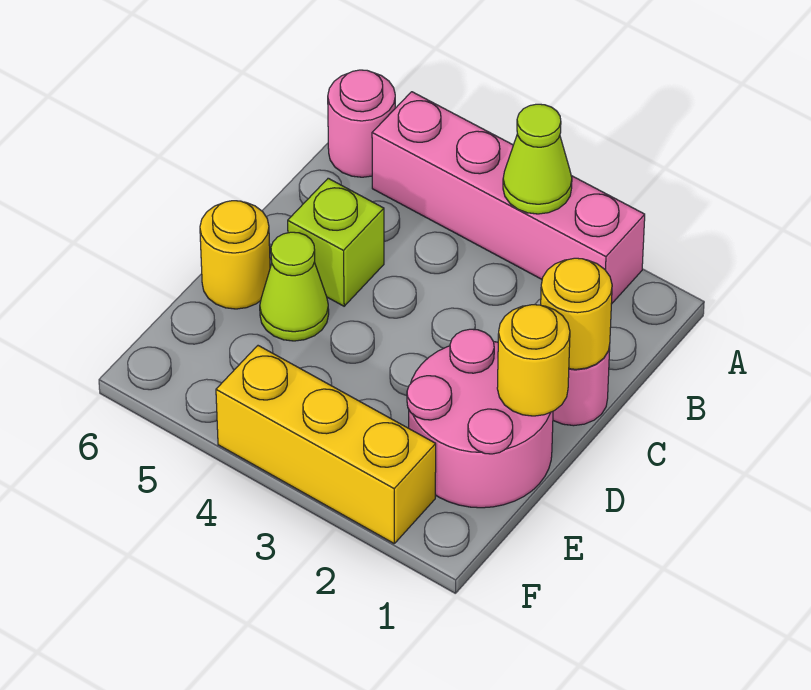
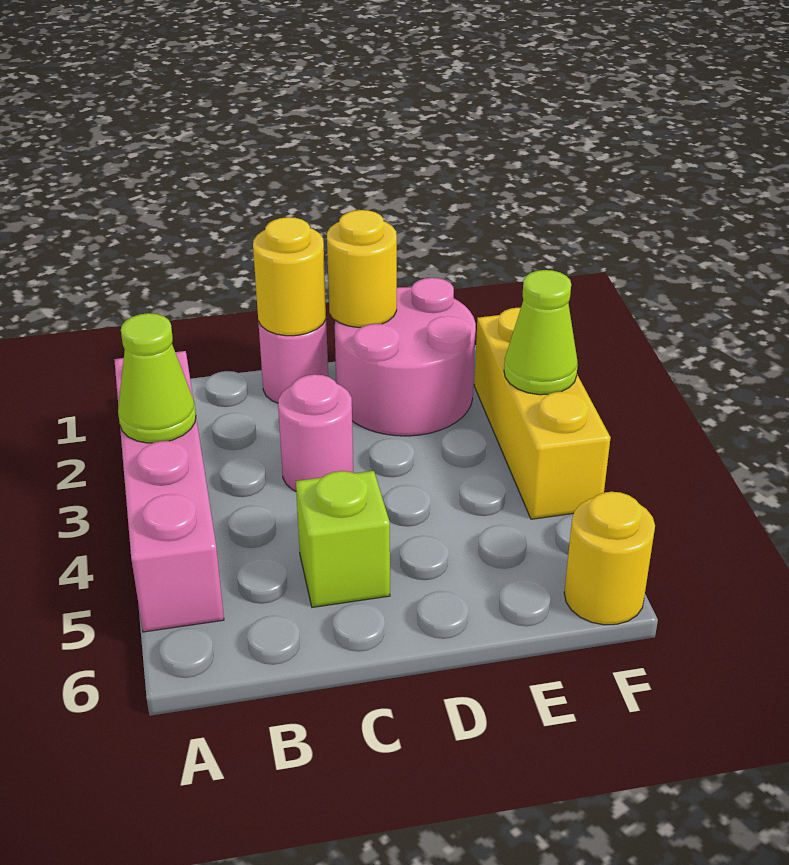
pink round brick A6 level 1 -> pink round brick C3 level 1
lime cone D5 level 1 -> lime cone F3 level 2
yellow round brick D6 level 1 -> yellow round brick F6 level 1

